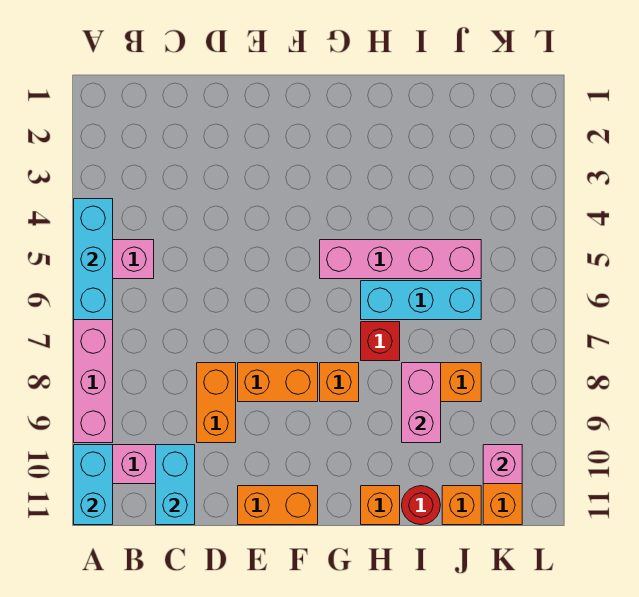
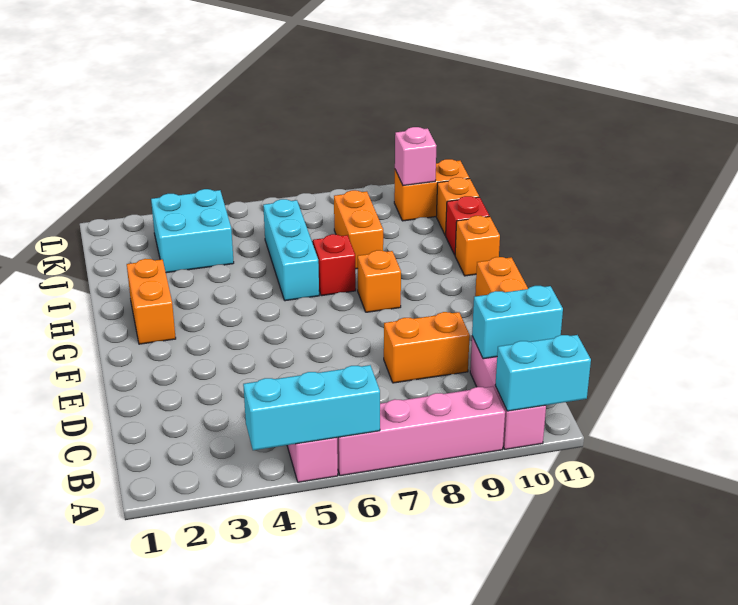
orange brick E8:F8 level 1 -> orange brick G2:H2 level 1
pink brick G5:J5 level 1 -> none
pink brick I8:I9 level 2 -> none
red round brick I11 level 1 -> red brick I11 level 1
none -> cyan brick J3:K4 level 1

